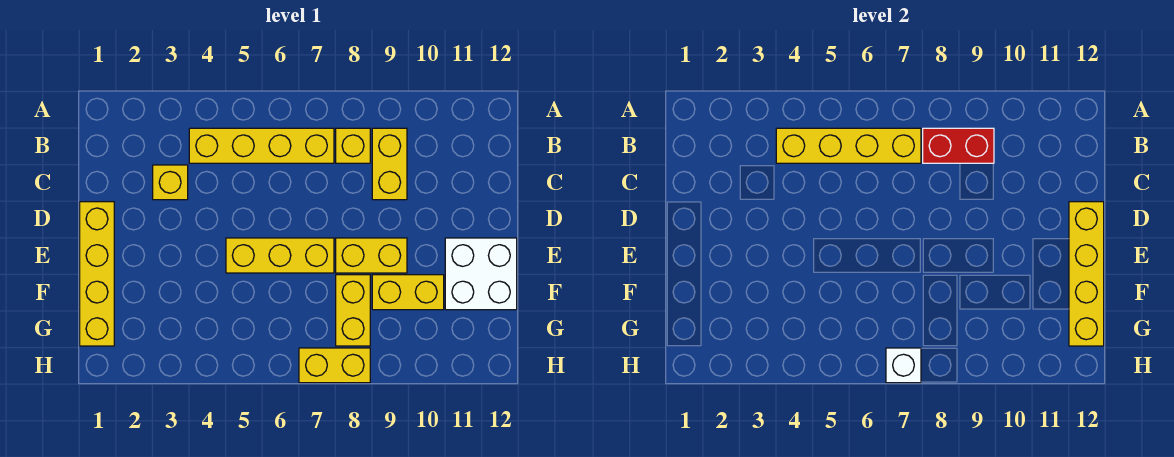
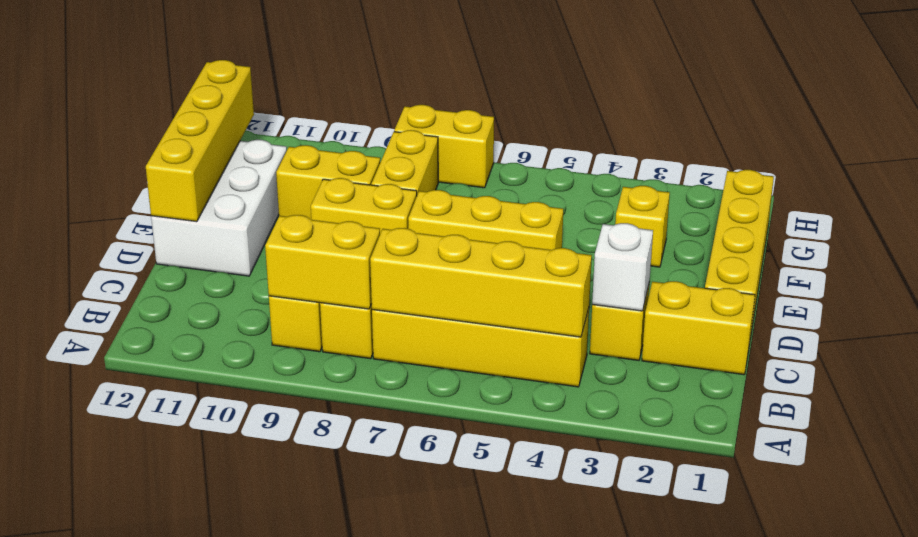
red brick B8:B9 level 2 -> yellow brick B8:B9 level 2
none -> yellow brick C1:C2 level 1
white brick E11:F12 level 1 -> white brick D11:F12 level 1
none -> yellow brick F3 level 1
white brick H7 level 2 -> white brick C3 level 2

